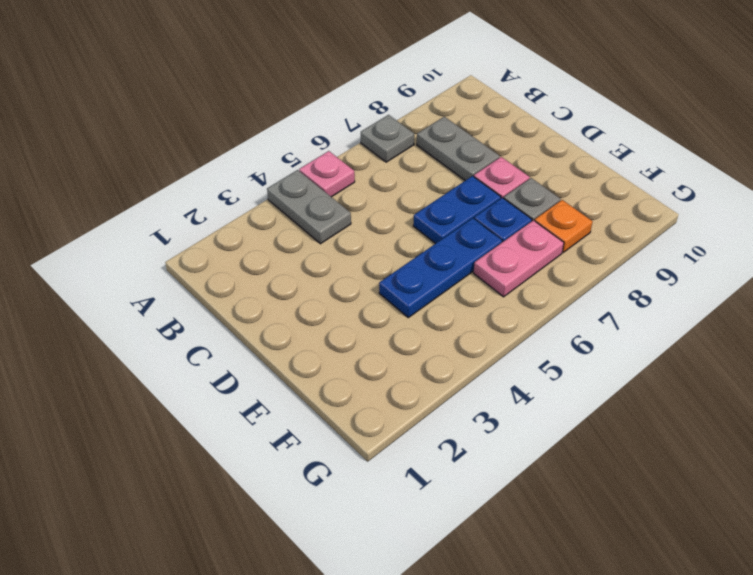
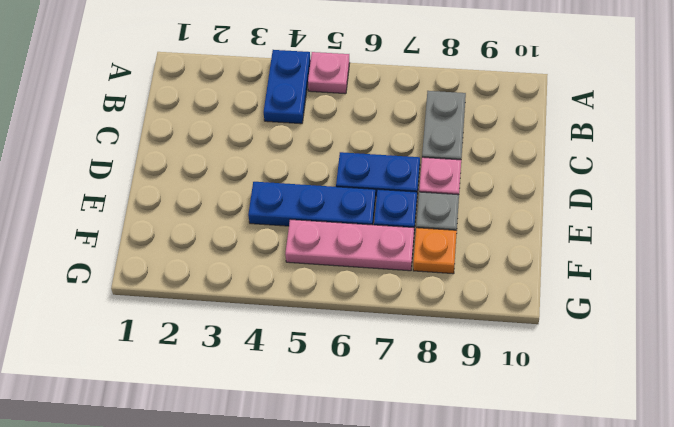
grey plate A4:B4 level 1 -> blue plate A4:B4 level 1
grey plate A7 level 1 -> none
pink plate F6:F7 level 1 -> pink plate F5:F7 level 1

